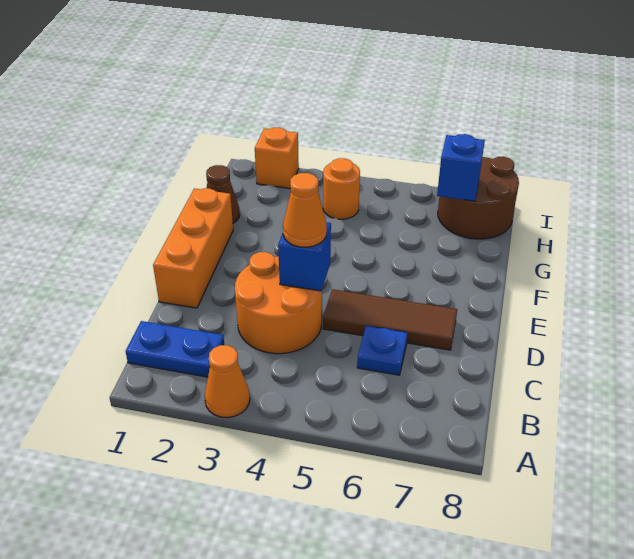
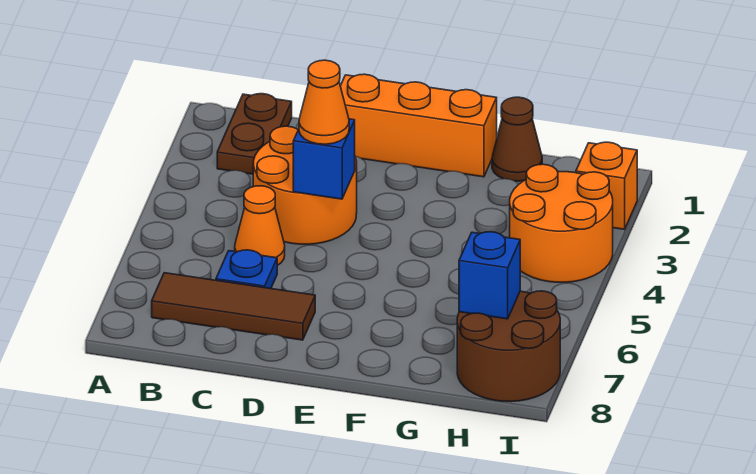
orange cone A3 level 1 -> orange cone C5 level 1
blue plate B1:B2 level 1 -> brown plate B1:B2 level 1
brown tile D5:D7 level 1 -> brown tile B7:D7 level 1
orange round brick H4 level 1 -> orange round brick H3:I4 level 1

